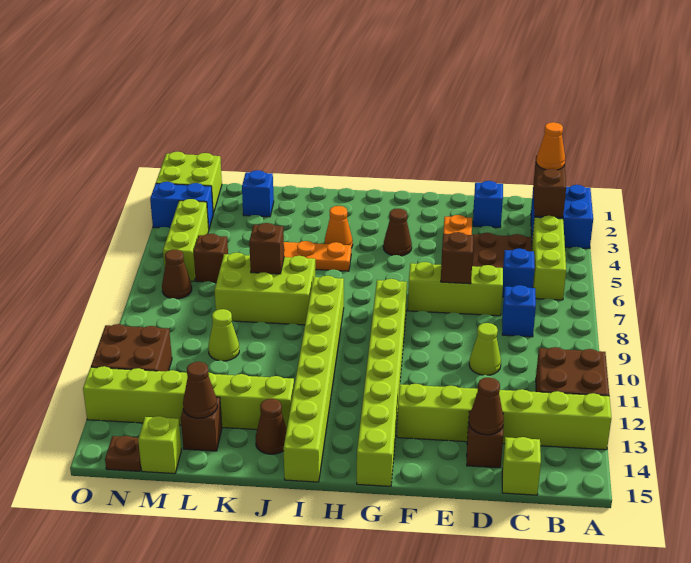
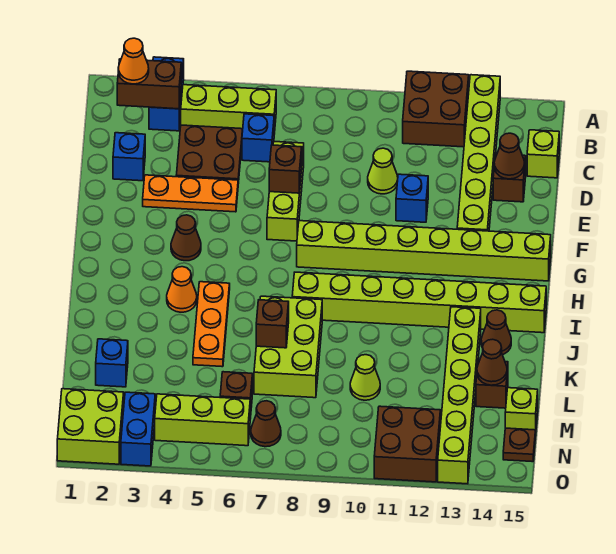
blue brick A2:B3 level 1 -> blue brick A3:B3 level 1
blue brick C8 level 1 -> blue brick E11 level 1

